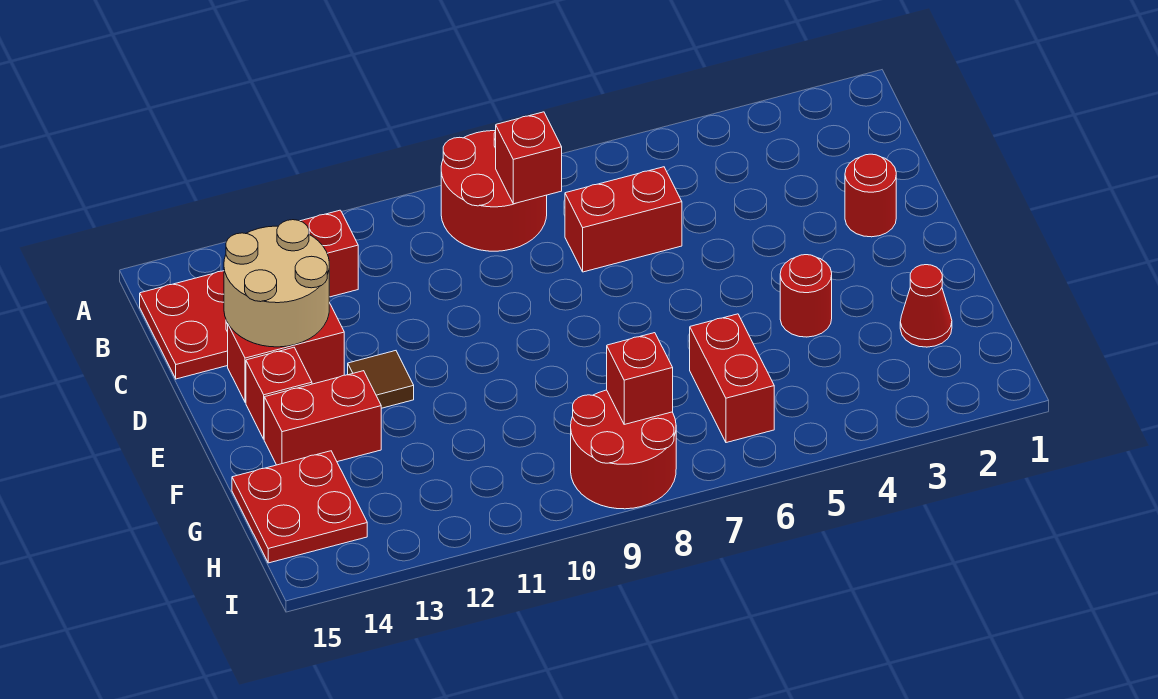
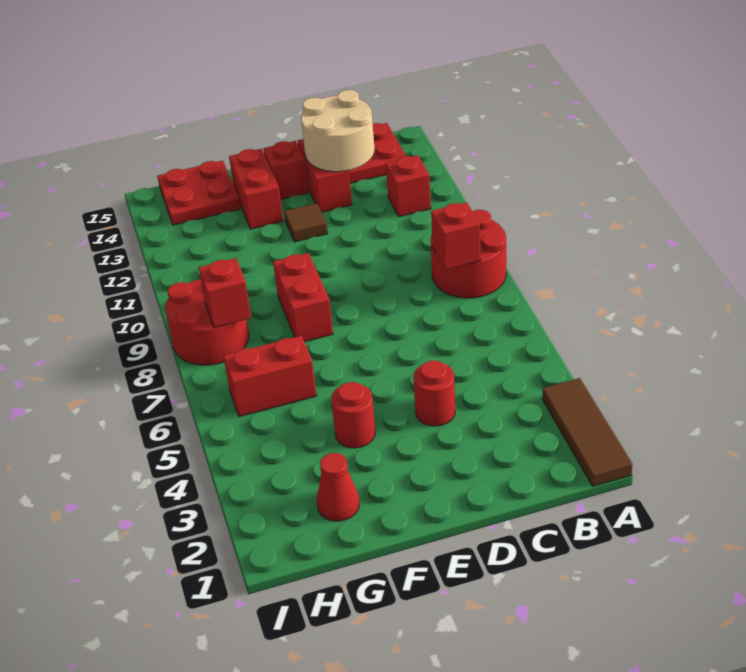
none -> brown tile A1:A3 level 1
red brick C6:C7 level 1 -> red brick F8:F9 level 1
red round brick D2 level 1 -> red round brick D4 level 1

